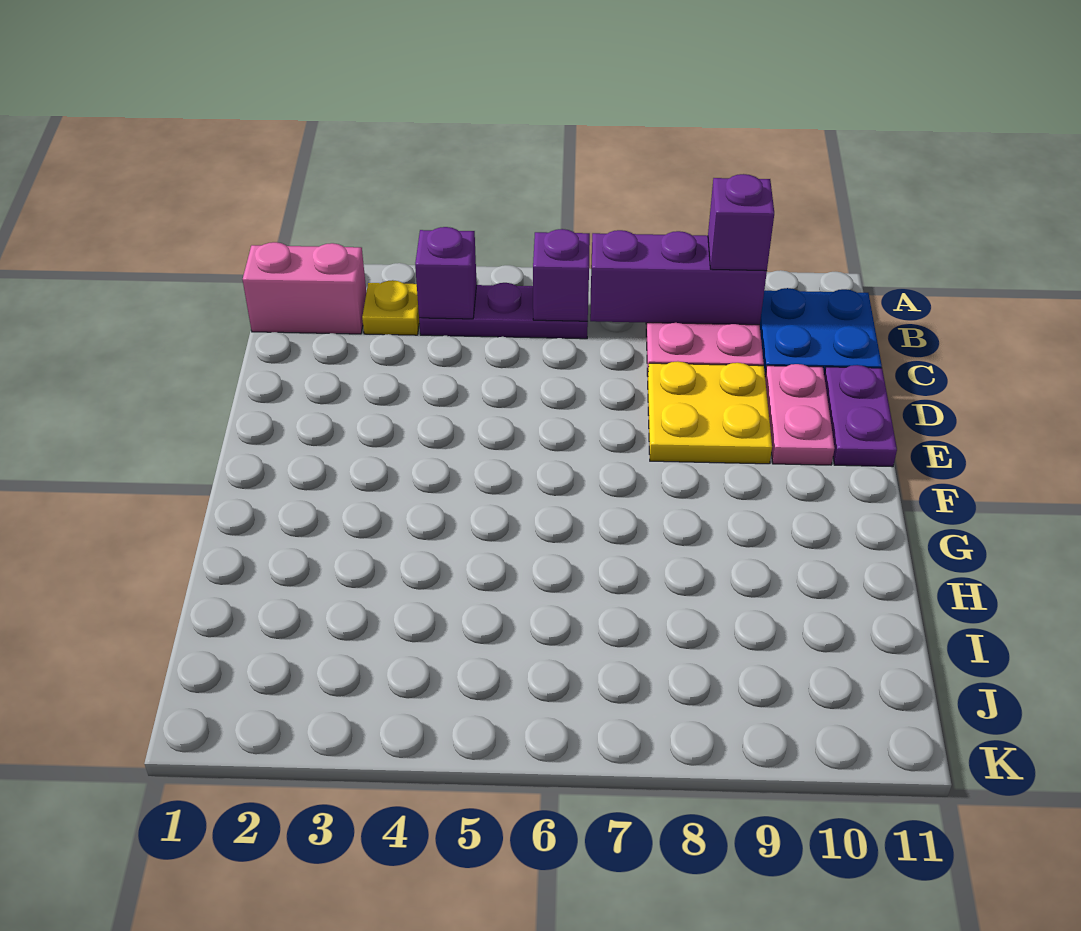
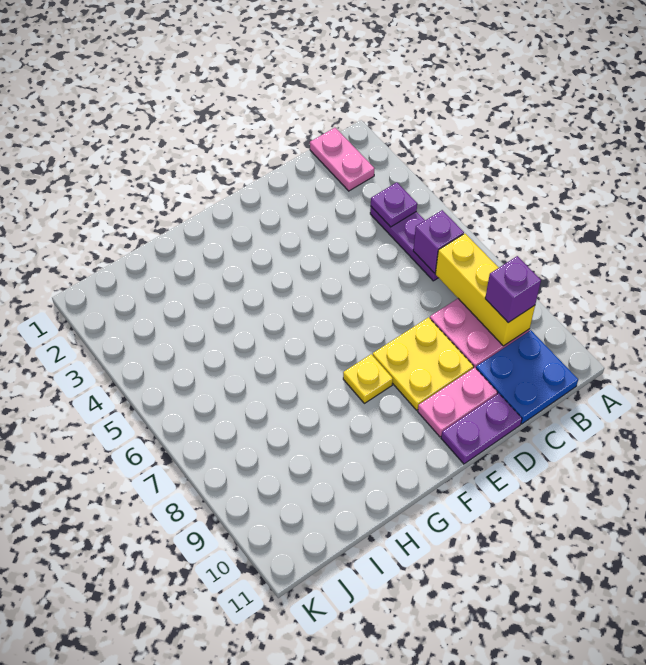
pink brick B1:B2 level 1 -> pink plate B1:B2 level 1
yellow plate B3 level 1 -> yellow plate F8 level 1
purple brick B4 level 2 -> purple plate B4 level 2
purple brick B7:B9 level 2 -> yellow brick B7:B9 level 2

